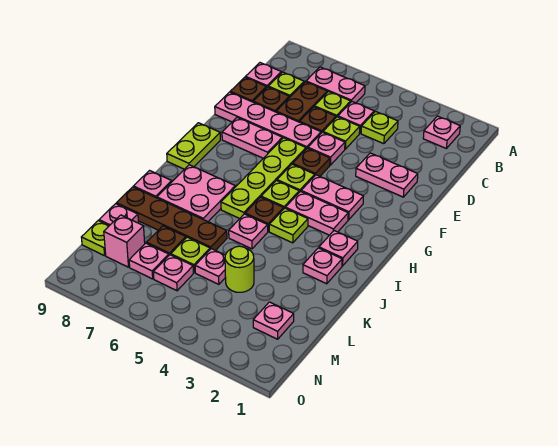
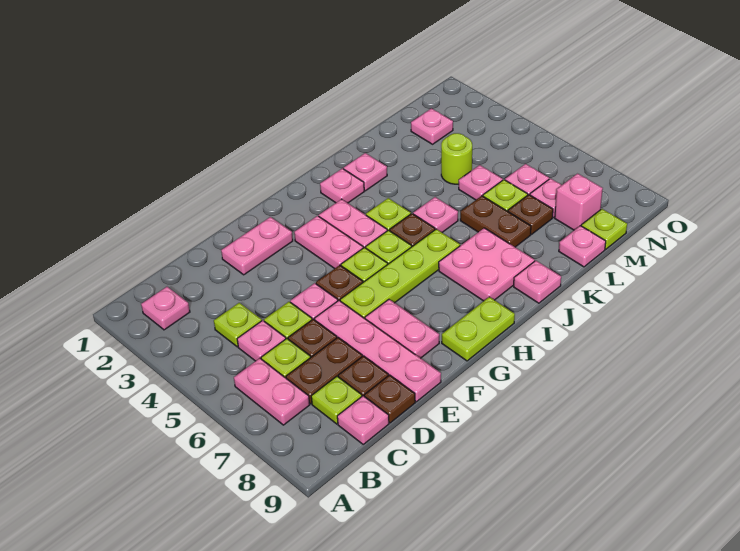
pink plate E2:E3 level 1 -> pink plate E2:F2 level 1
brown plate K6:K9 level 1 -> brown plate K6:K7 level 1

